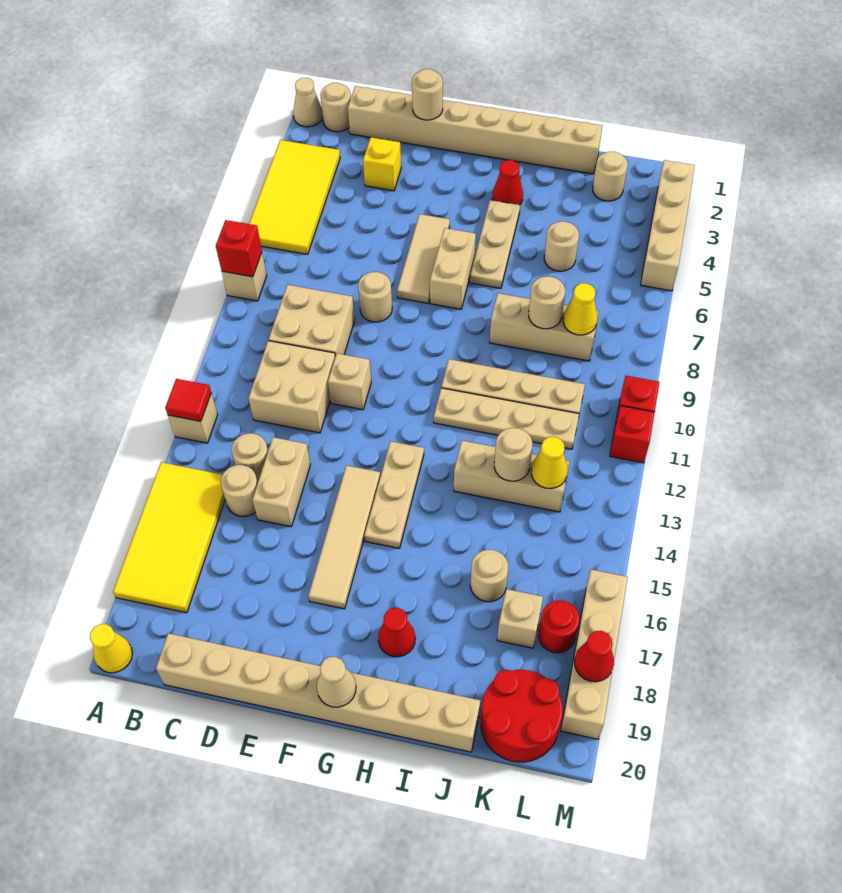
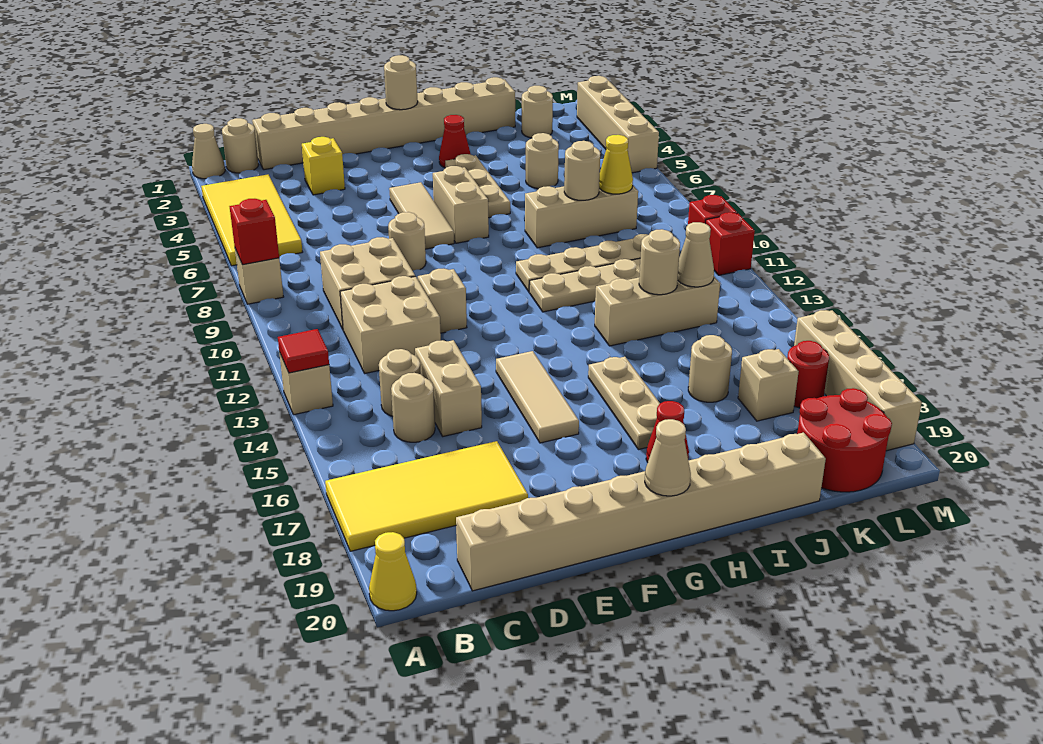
yellow tile A15:B18 level 1 -> yellow tile A17:D18 level 1
tan round brick E1 level 2 -> tan round brick G1 level 2
tan tile F14:F17 level 1 -> tan tile F14:F16 level 1
tan plate G13:G15 level 1 -> tan plate H15:H17 level 1
yellow cone K13 level 2 -> tan cone K13 level 2
red cone M18 level 2 -> none

